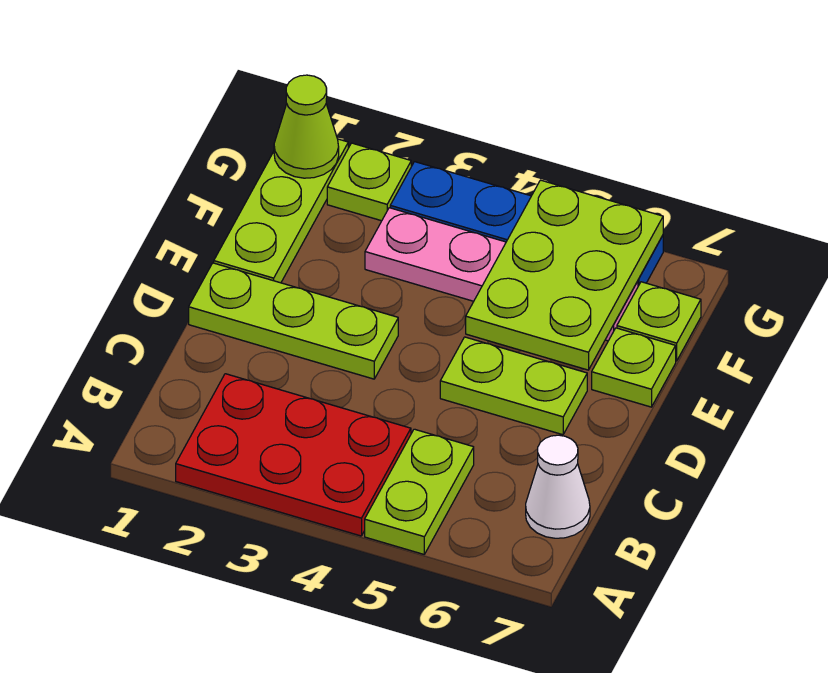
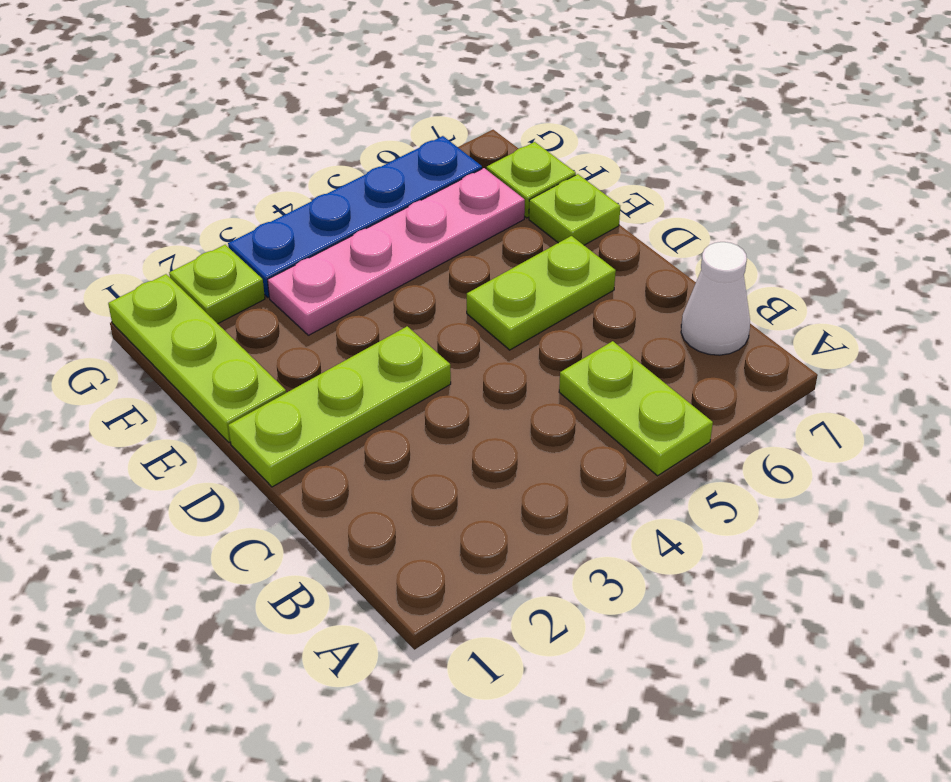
red plate A2:B4 level 1 -> none
lime plate E5:G6 level 2 -> none
lime cone G1 level 2 -> none

